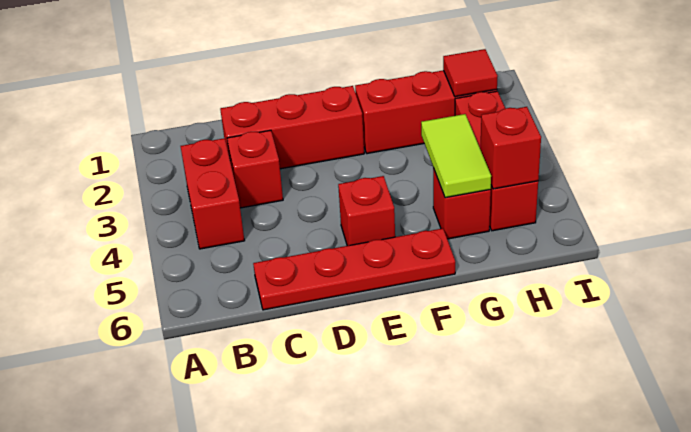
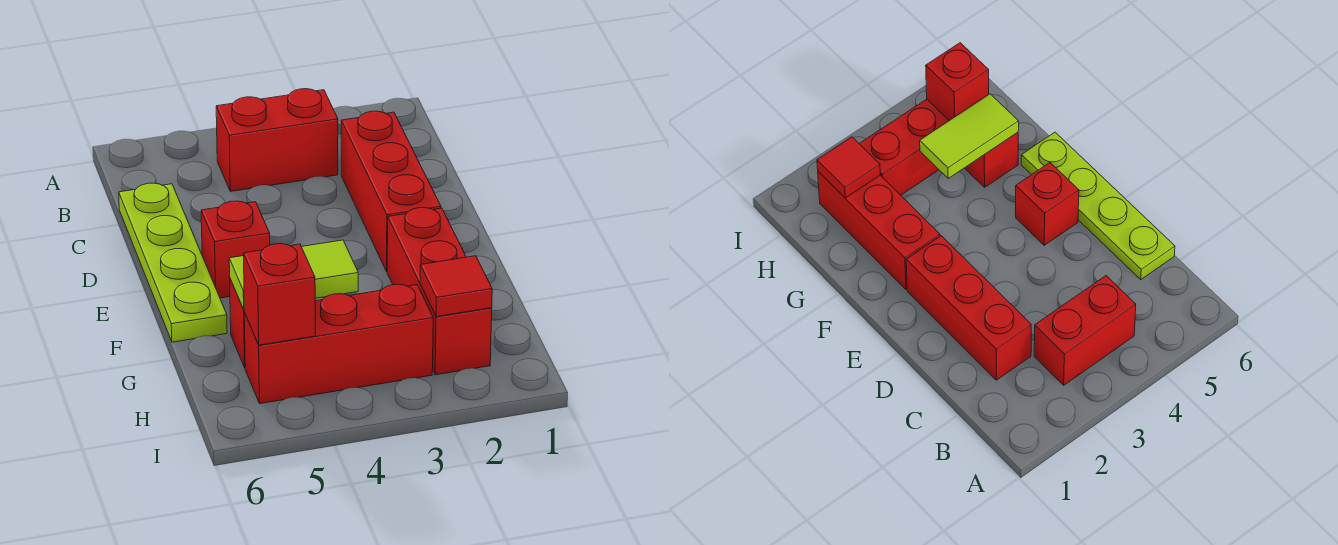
red brick C3 level 1 -> none
red plate C6:F6 level 1 -> lime plate C6:F6 level 1

